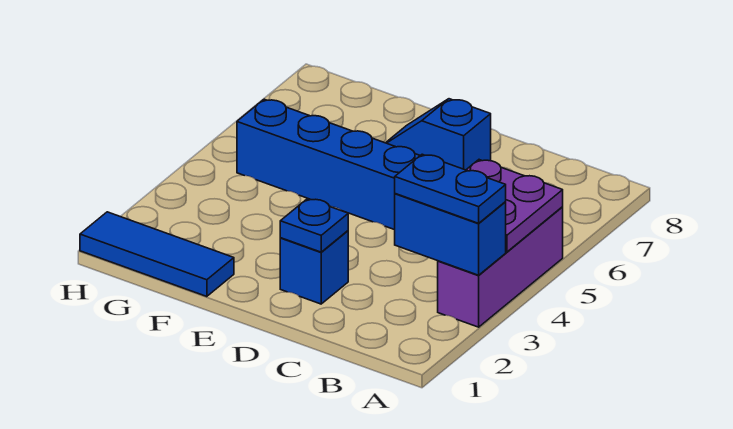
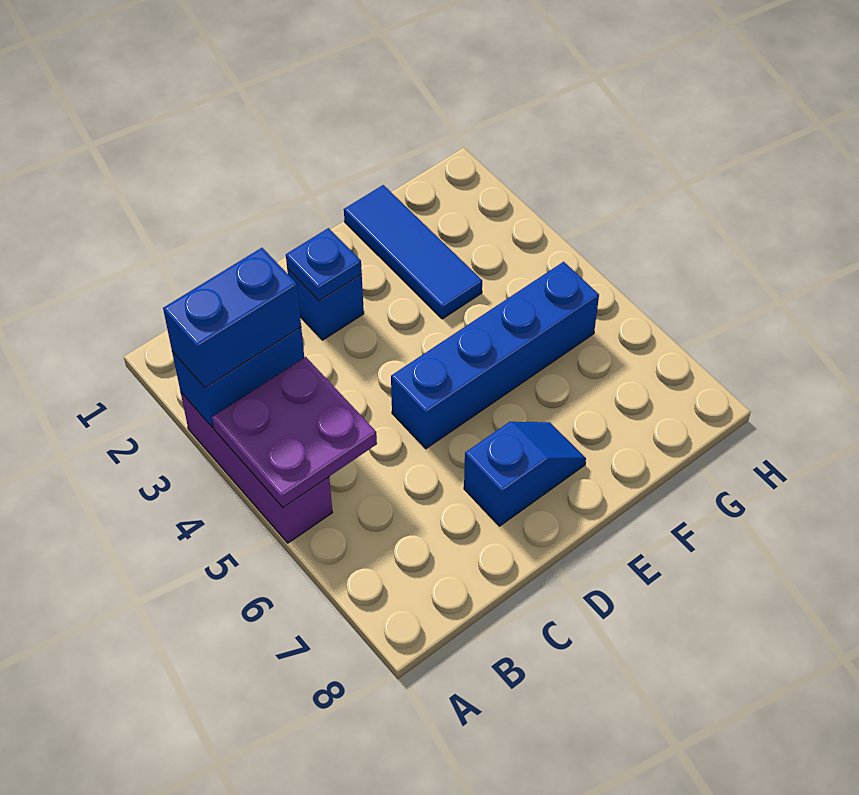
blue plate A3:B3 level 3 -> blue brick A3:B3 level 3
blue tile F1:H1 level 1 -> blue tile F1:F3 level 1

